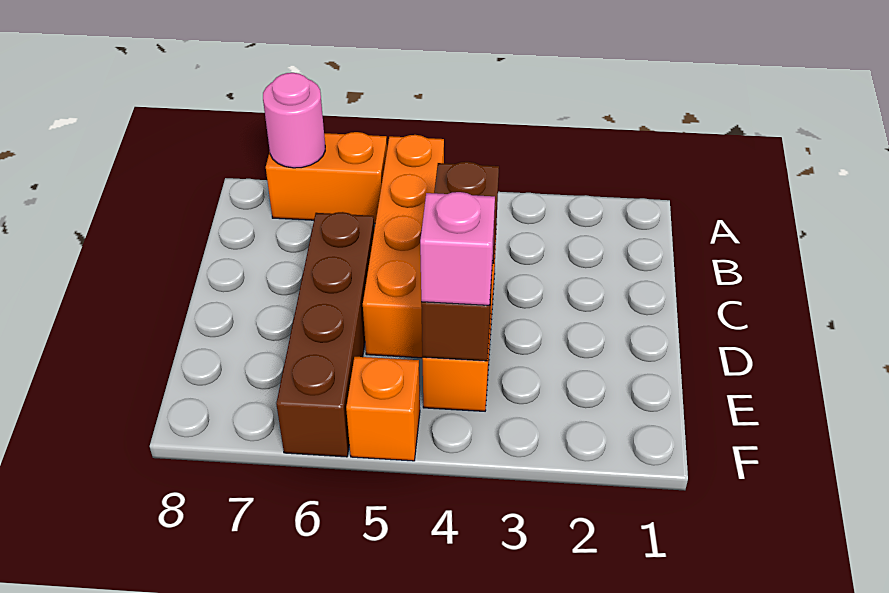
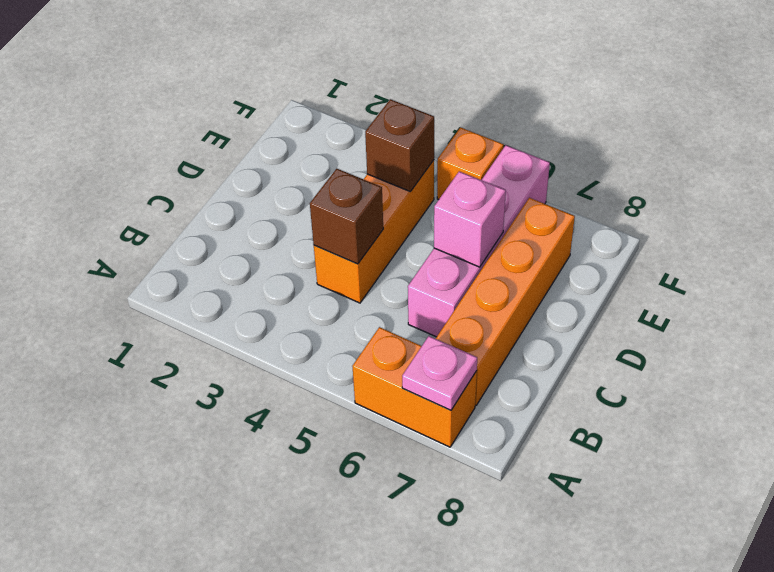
orange brick A5:D5 level 1 -> orange brick B7:E7 level 1
pink round brick A7 level 2 -> pink plate A7 level 2
brown brick C6:F6 level 1 -> pink brick C6:F6 level 1
pink brick E4 level 3 -> pink brick D6 level 2

